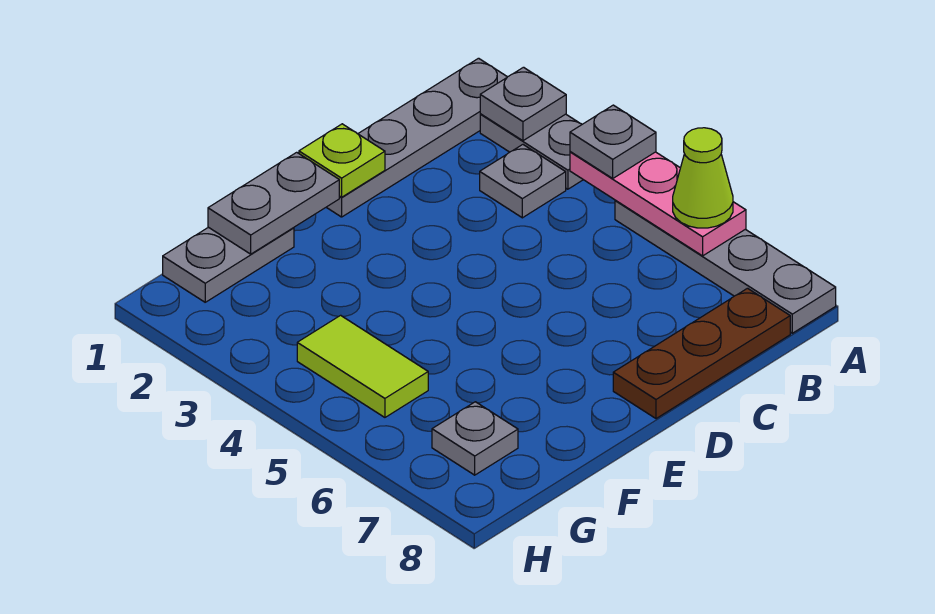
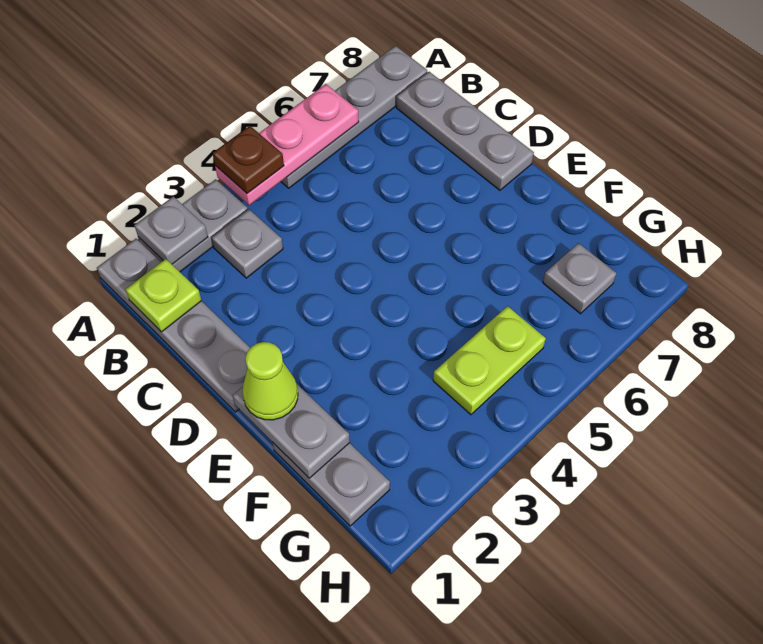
grey plate A4 level 3 -> brown plate A4 level 3
lime cone A6 level 3 -> lime cone E1 level 3
brown plate B8:D8 level 1 -> grey plate B8:D8 level 1
lime plate D1 level 2 -> lime plate B1 level 2
lime tile G4:G5 level 1 -> lime plate G4:G5 level 1

